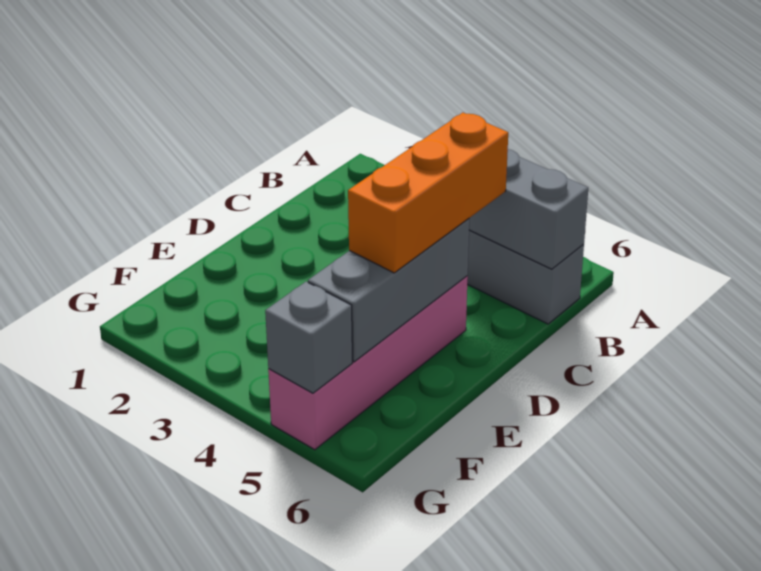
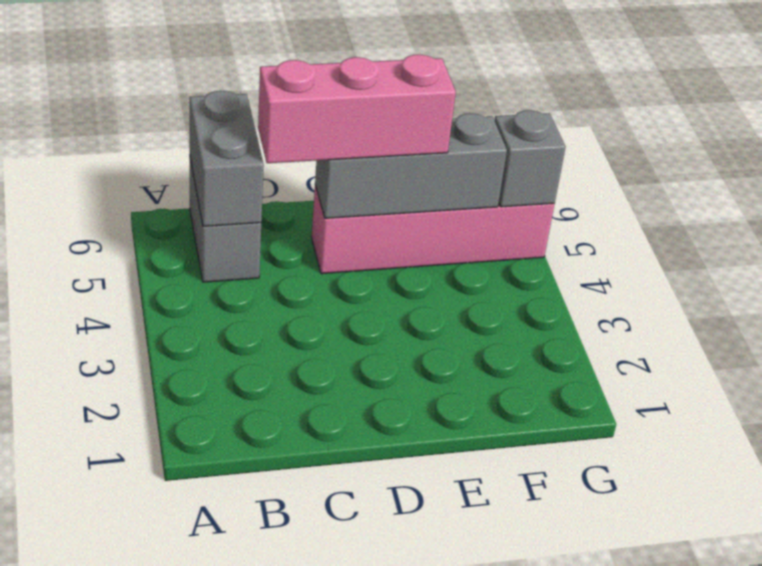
orange brick C5:E5 level 3 -> pink brick C5:E5 level 3

